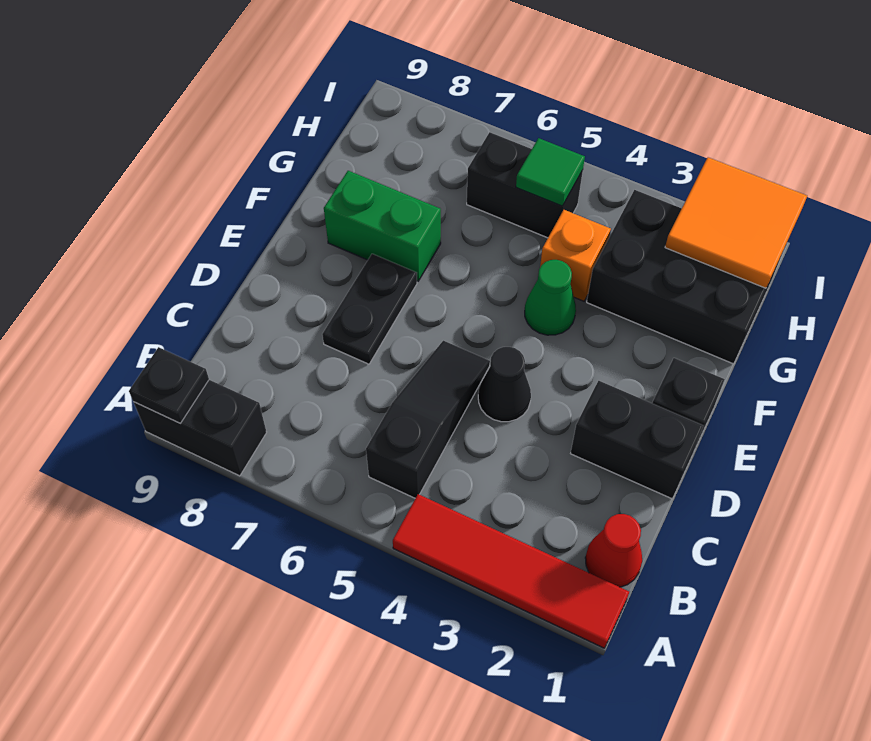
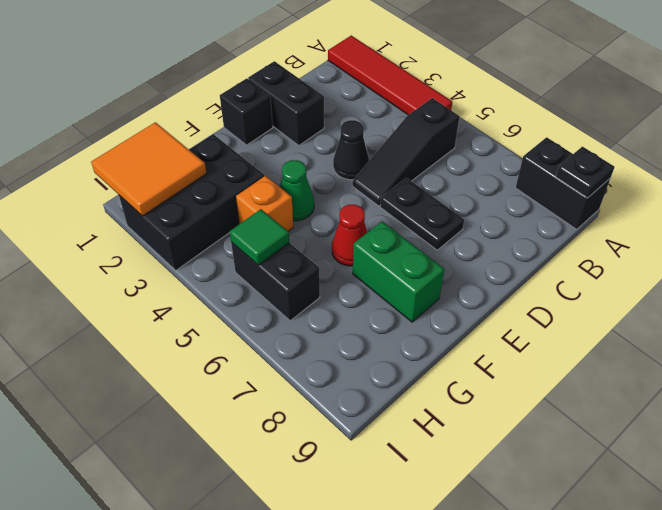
red cone B1 level 1 -> red cone F6 level 1
black plate D7:E7 level 1 -> black plate D6:D7 level 1
black brick G1:H3 level 1 -> black brick G2:I3 level 1

